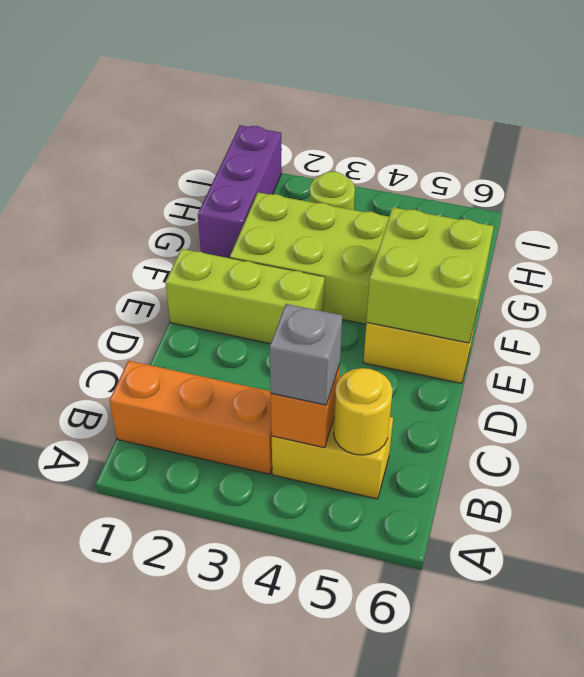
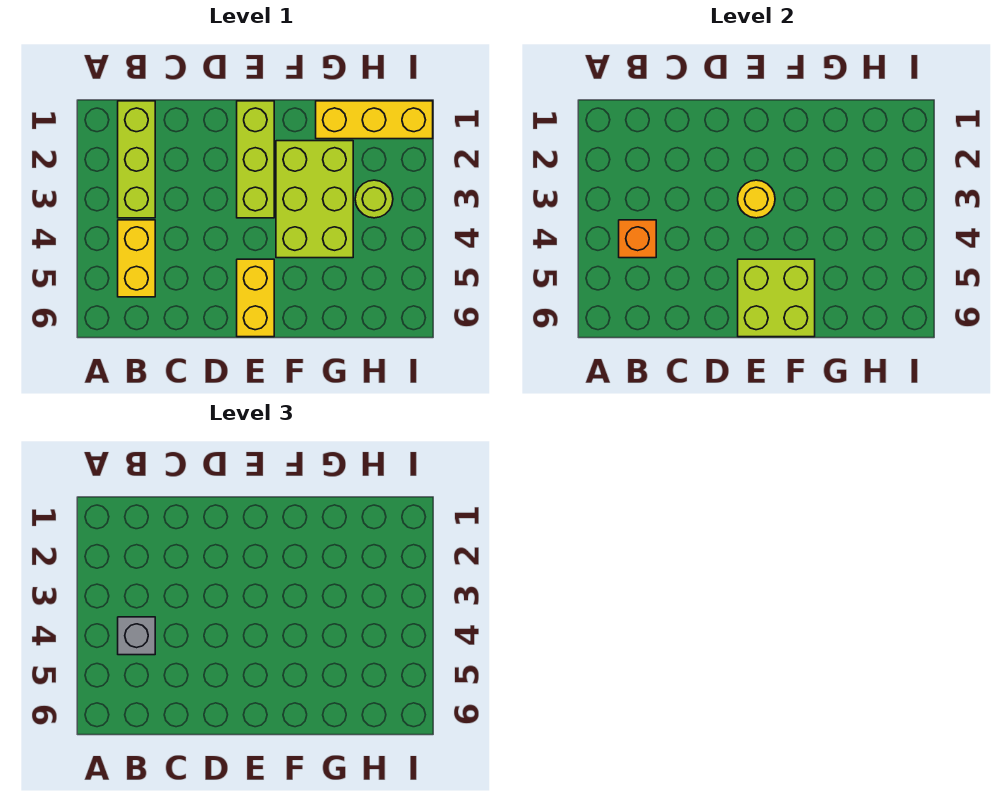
orange brick B1:B3 level 1 -> lime brick B1:B3 level 1
yellow round brick B5 level 2 -> yellow round brick E3 level 2
purple brick G1:I1 level 1 -> yellow brick G1:I1 level 1

